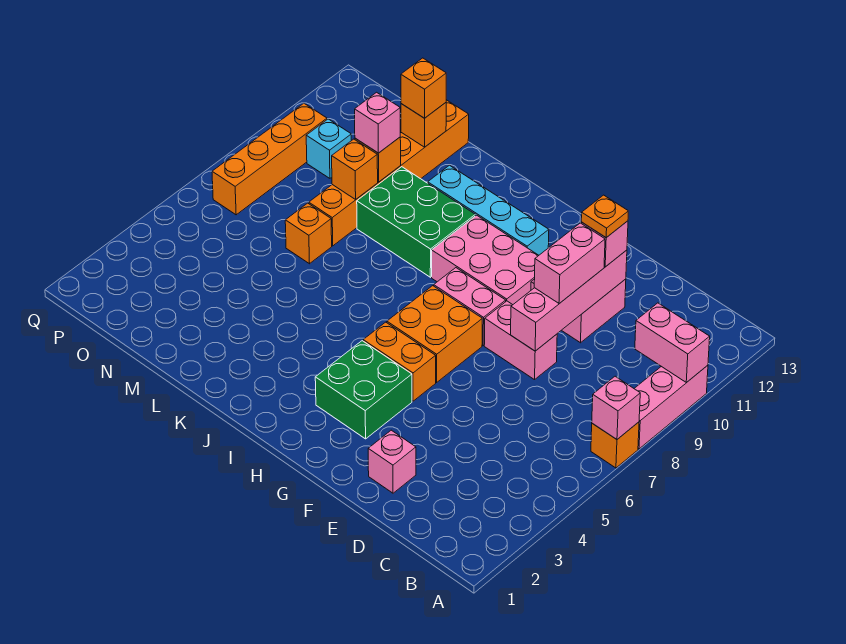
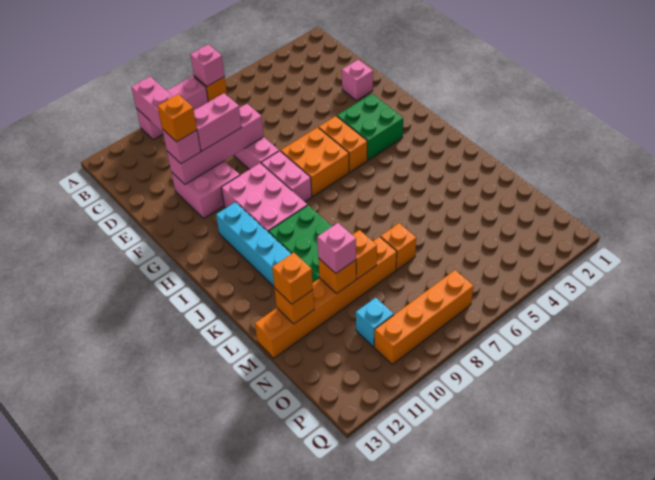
orange plate E11 level 4 -> orange brick E11 level 4

